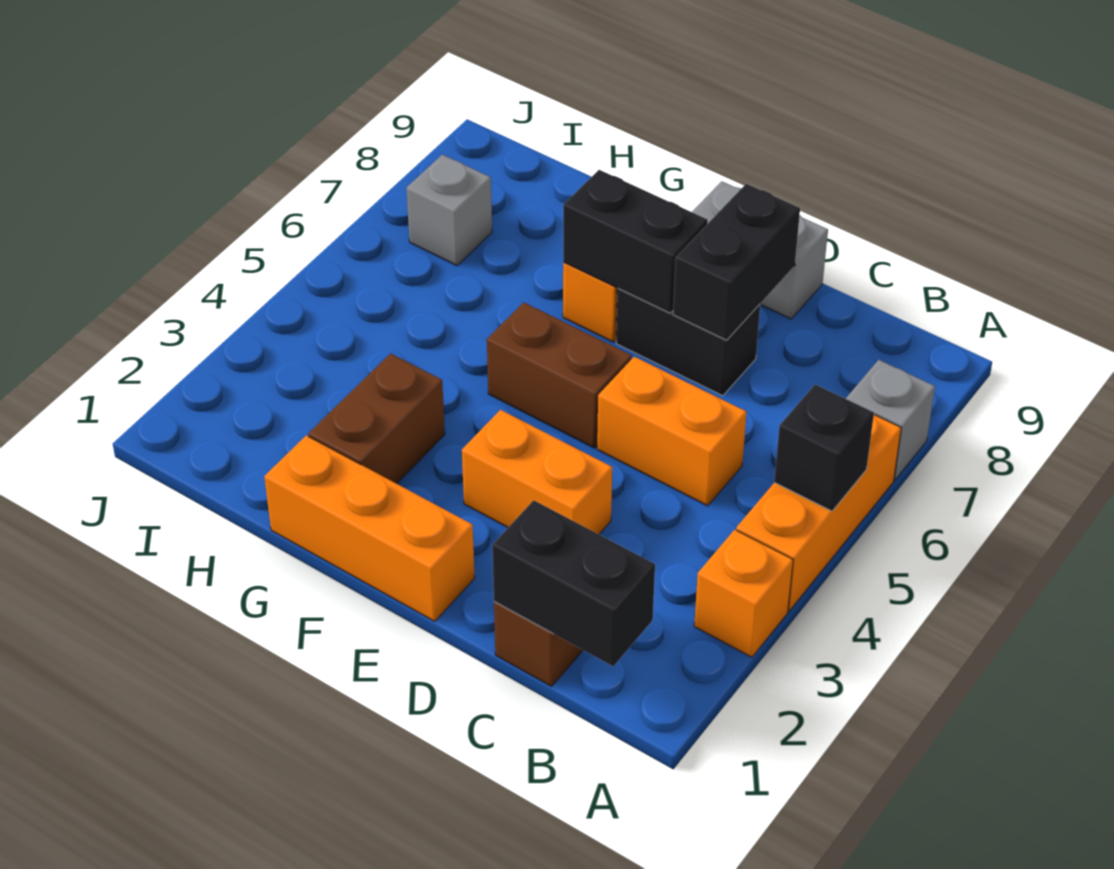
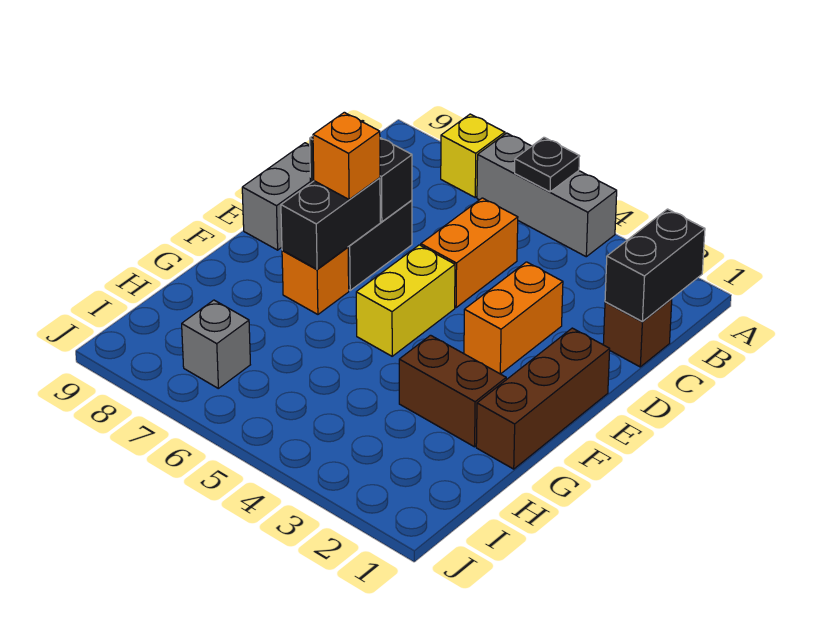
orange brick A3 level 1 -> orange brick E7 level 3
orange brick A4:A6 level 1 -> grey brick A4:A6 level 1
black brick A5 level 2 -> black plate A5 level 2
grey brick A7 level 1 -> yellow brick A7 level 1
orange brick E1:G1 level 1 -> brown brick E1:G1 level 1
brown brick E5:F5 level 1 -> yellow brick E5:F5 level 1

